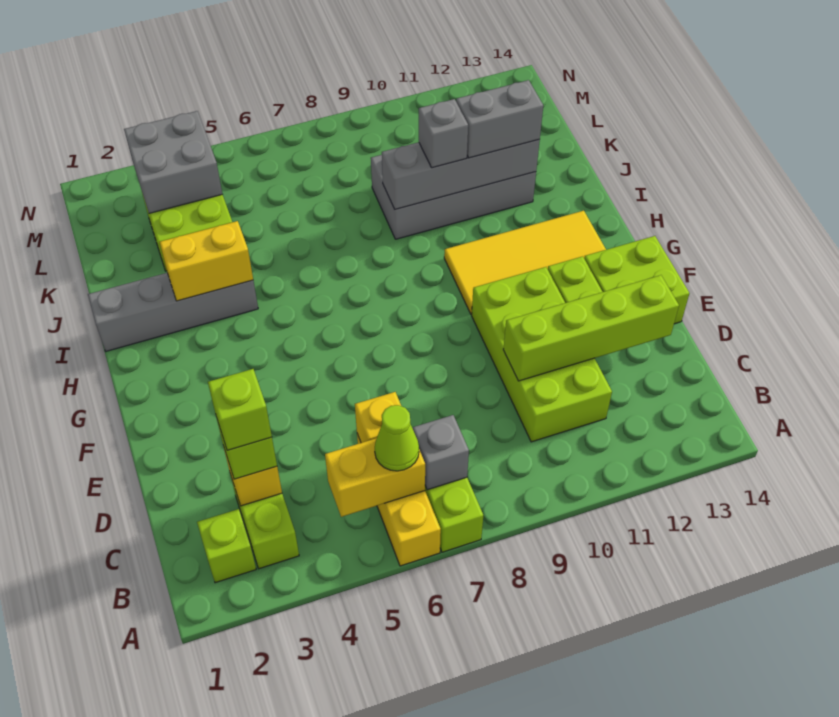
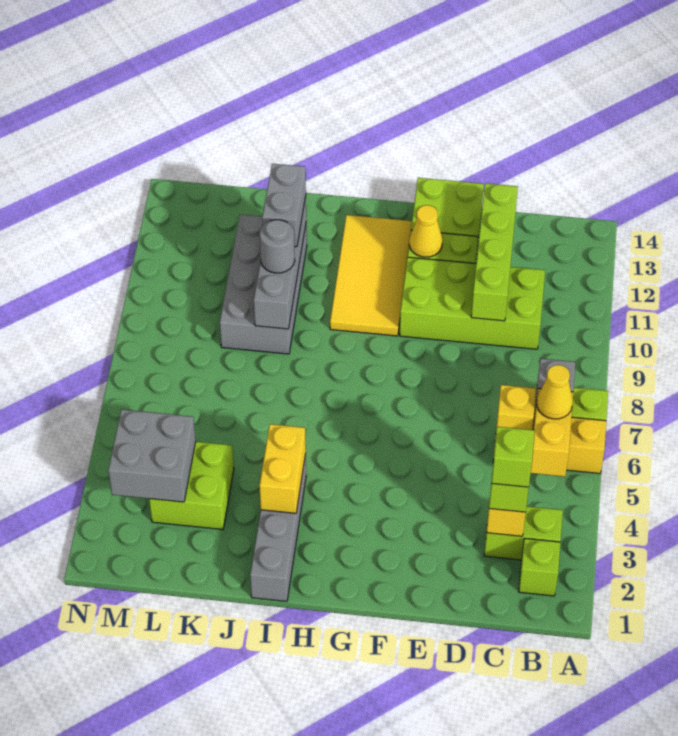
lime cone B6 level 3 -> yellow cone B6 level 3
none -> yellow cone F12 level 2
grey brick J10 level 3 -> grey round brick J10 level 3

